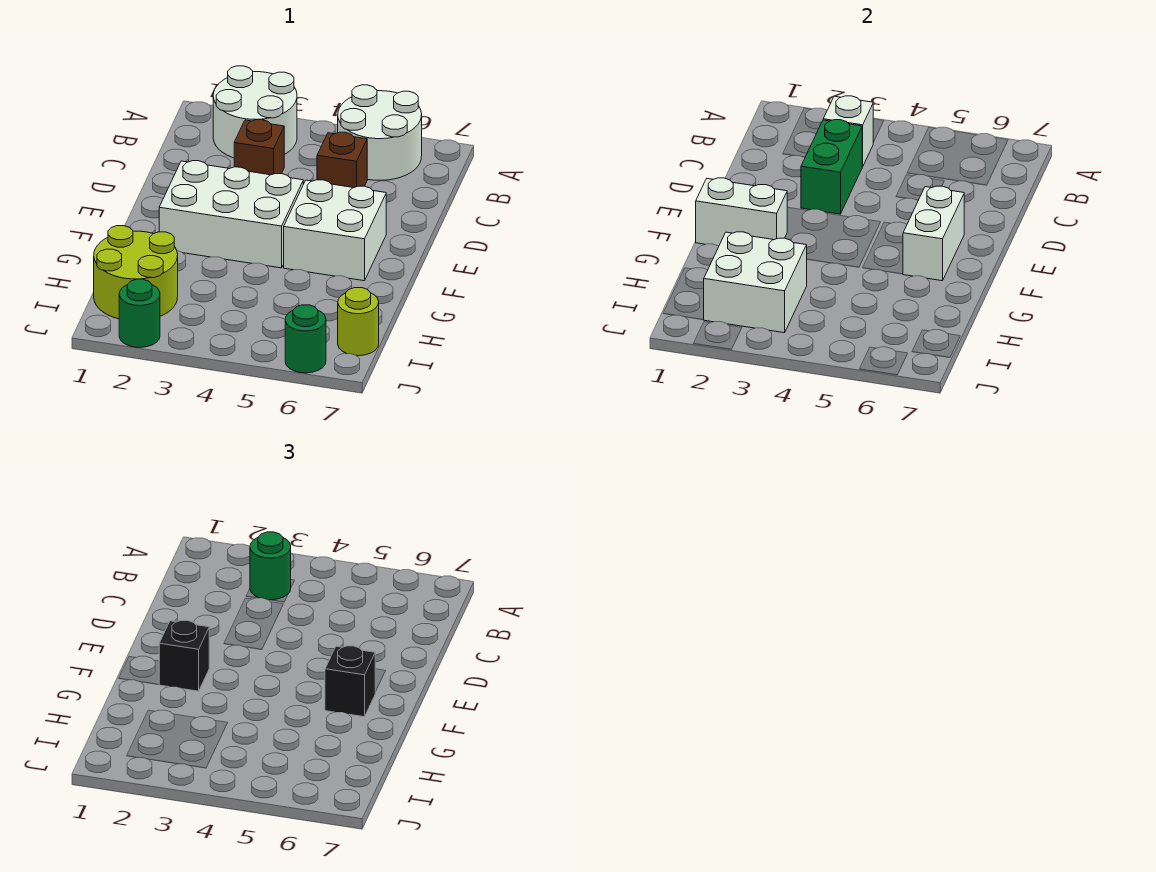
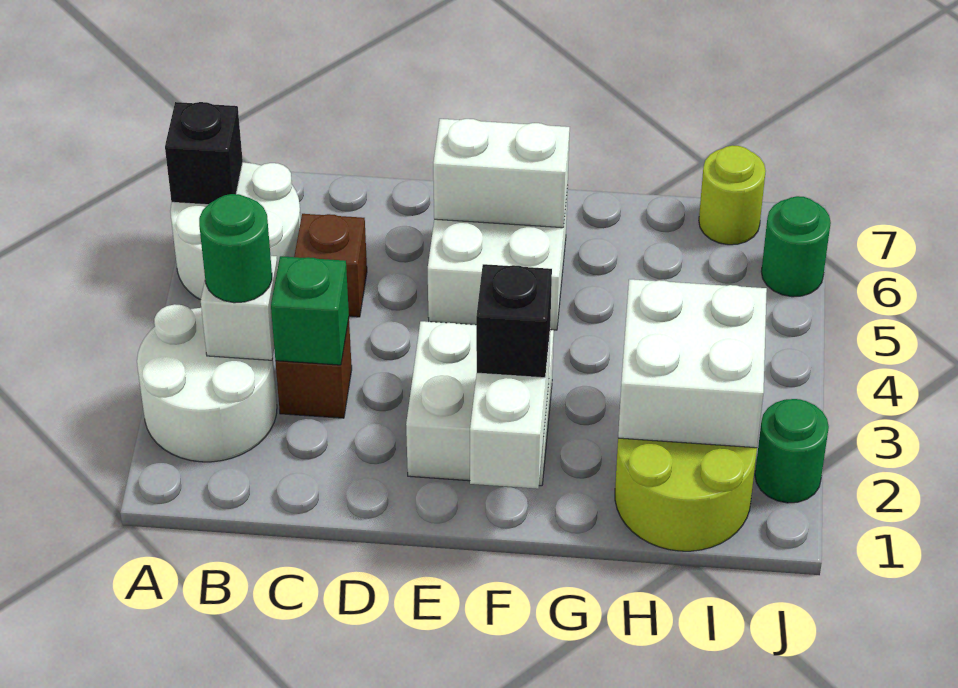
green brick C3:D3 level 2 -> green brick C3 level 2
white brick E2:F4 level 1 -> white brick E2:F3 level 1
black brick F6 level 3 -> black brick A6 level 2

